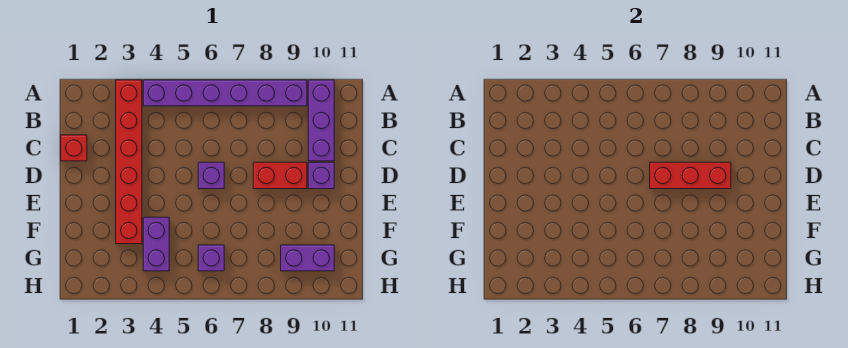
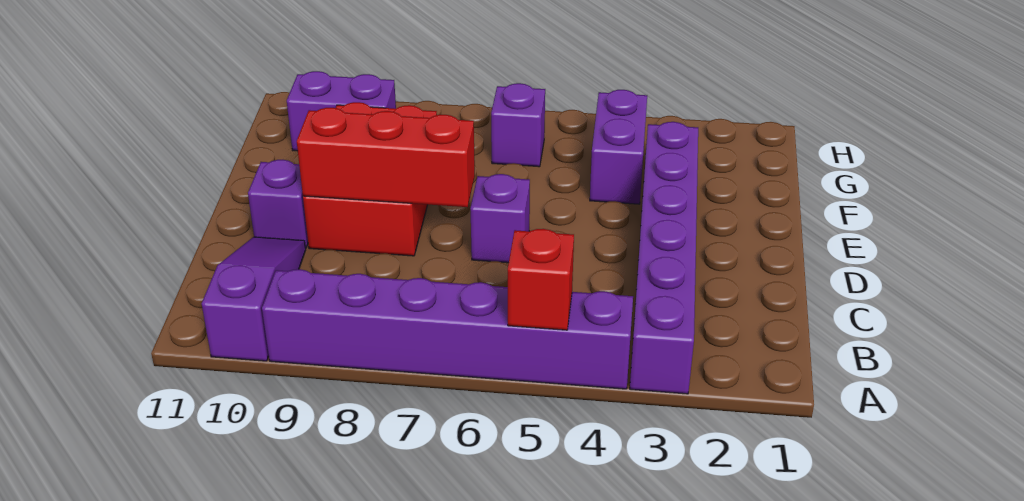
red brick A3:F3 level 1 -> purple brick A3:F3 level 1
purple brick A10:C10 level 1 -> purple slope A10:C10 level 1 top A
red brick C1 level 1 -> red brick A5 level 2
red brick D8:D9 level 1 -> red brick D8:F9 level 1

